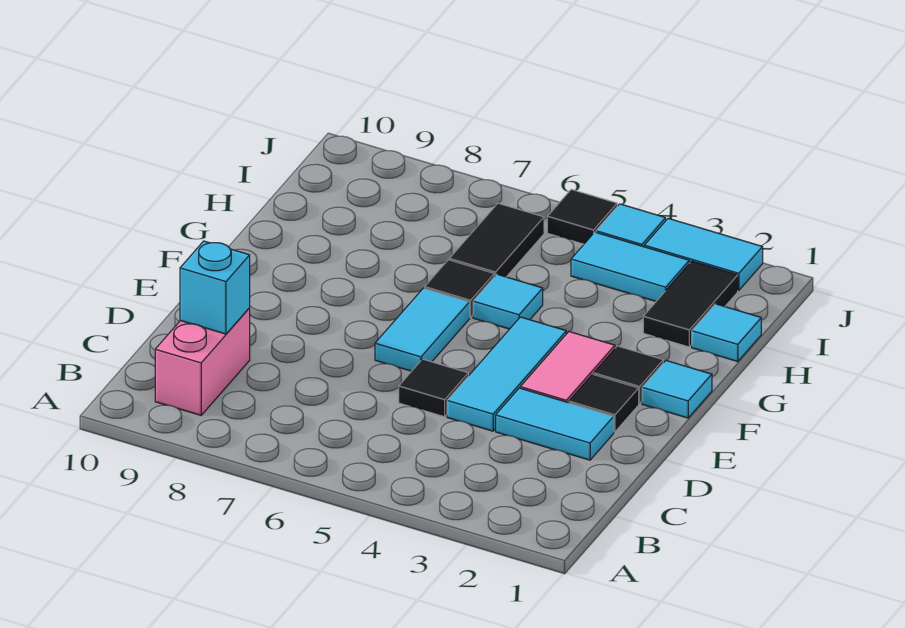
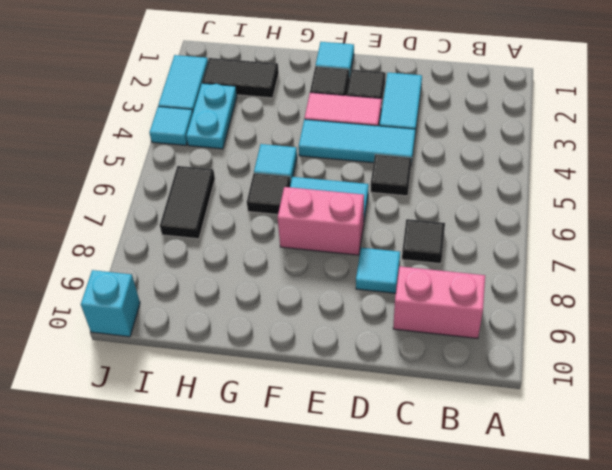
cyan brick C9 level 2 -> cyan brick J10 level 1
none -> pink brick E7:F7 level 1
cyan tile H1 level 1 -> cyan tile D8 level 1
black tile H6:I6 level 1 -> black tile I6:I7 level 1
cyan tile I3:I4 level 1 -> cyan plate I3:I4 level 1
black tile J5 level 1 -> black tile C7 level 1

